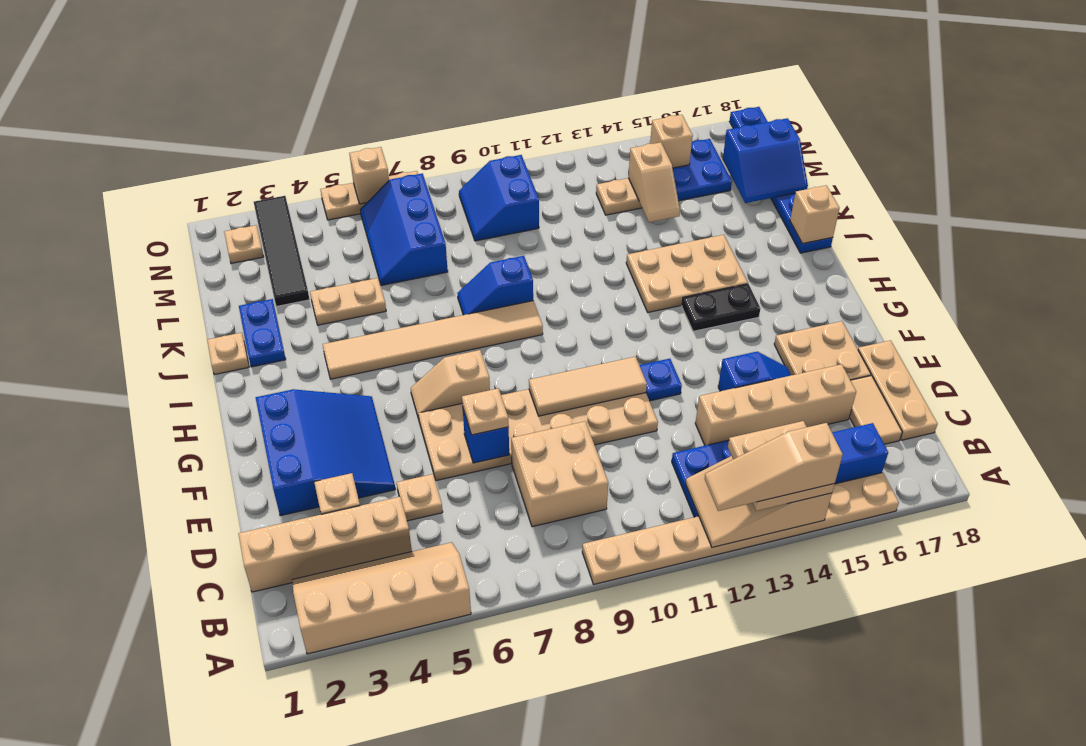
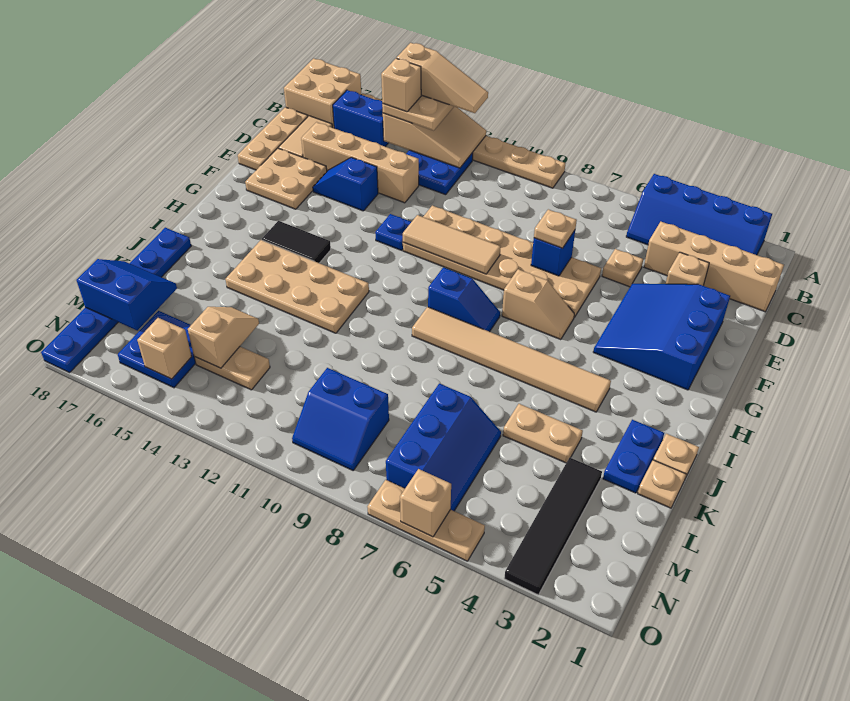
tan slope A2:B5 level 1 top A -> blue slope A2:B5 level 1 top A
tan brick C8:D9 level 1 -> tan brick A17:B18 level 1
black plate H14:H15 level 1 -> black tile H14:H15 level 1
tan plate I13:J15 level 1 -> tan plate I12:J15 level 1
blue slope J8:J9 level 1 top 9 -> blue slope H8:H9 level 1 top 9
tan brick J18 level 2 -> tan brick B14 level 4
blue slope M9:N10 level 1 top 10 -> blue slope M9:N10 level 1 top M
tan plate N2 level 1 -> tan plate K1 level 1

